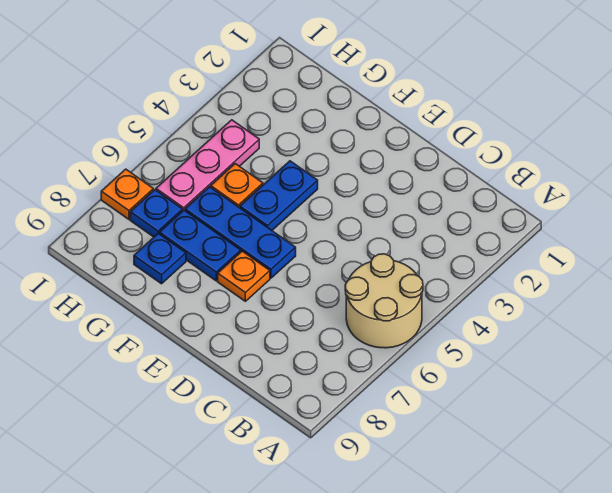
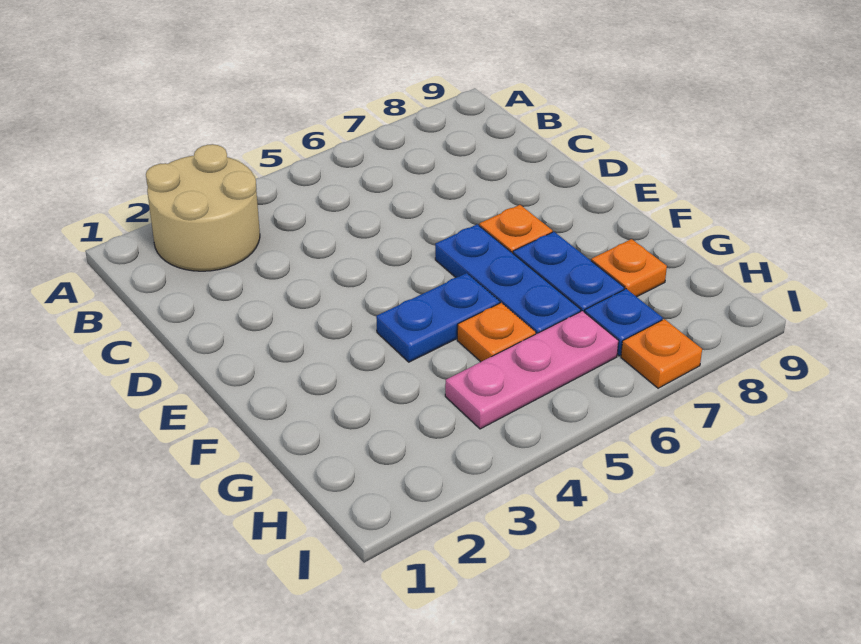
tan round brick A5:B6 level 1 -> tan round brick A2:B3 level 1
blue plate G8 level 1 -> orange plate G8 level 1

